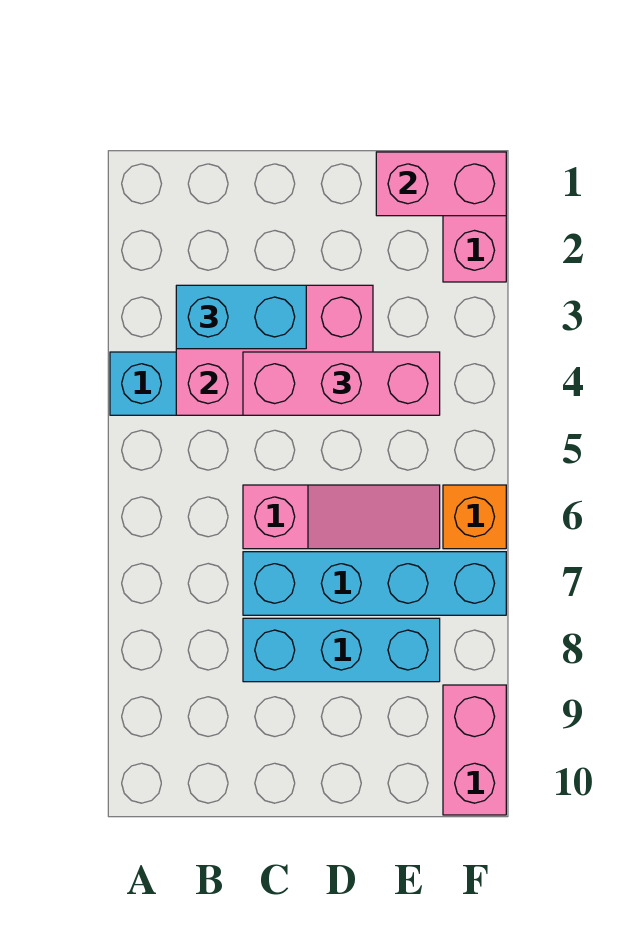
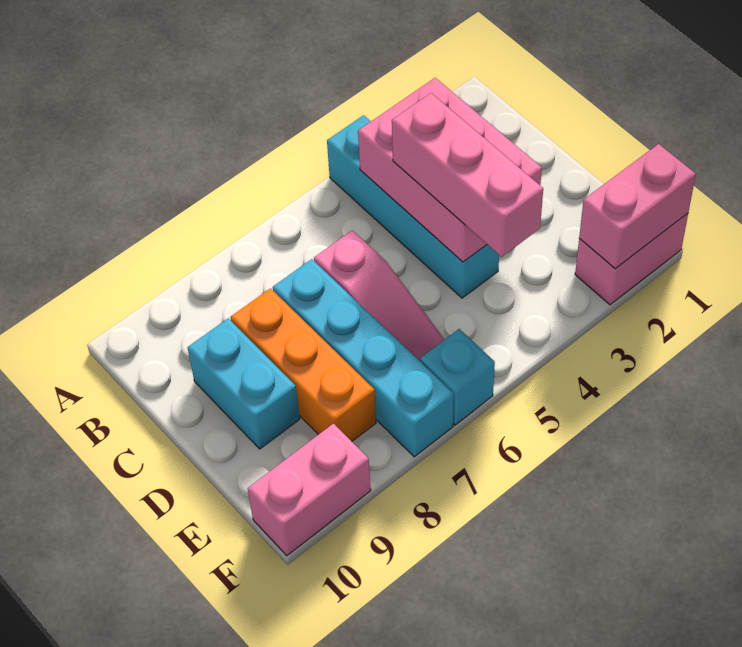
cyan brick B3:C3 level 3 -> cyan brick C9:D9 level 1
cyan brick C8:E8 level 1 -> orange brick C8:E8 level 1
pink brick E1:F1 level 2 -> pink brick F1:F2 level 2
orange brick F6 level 1 -> cyan brick F6 level 1

